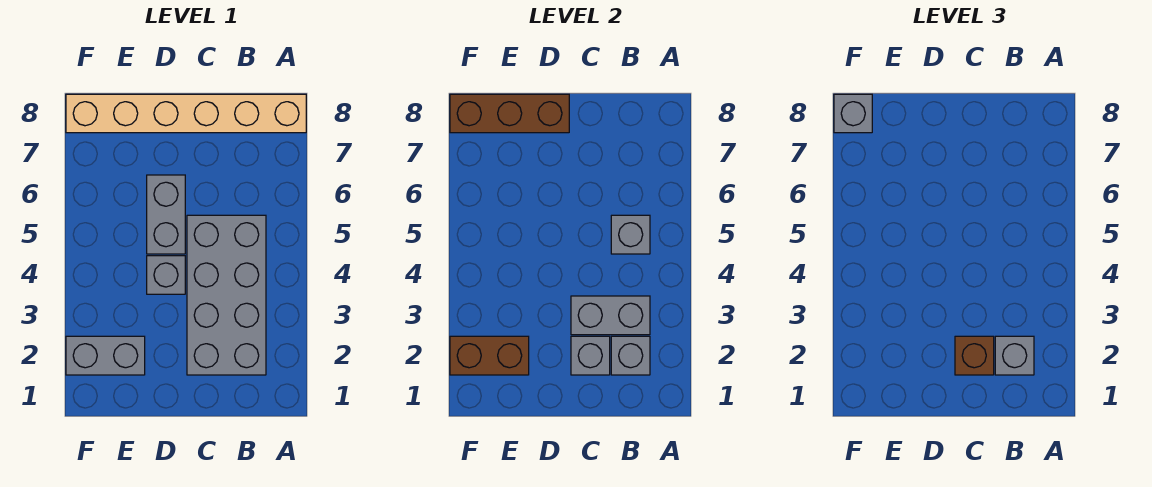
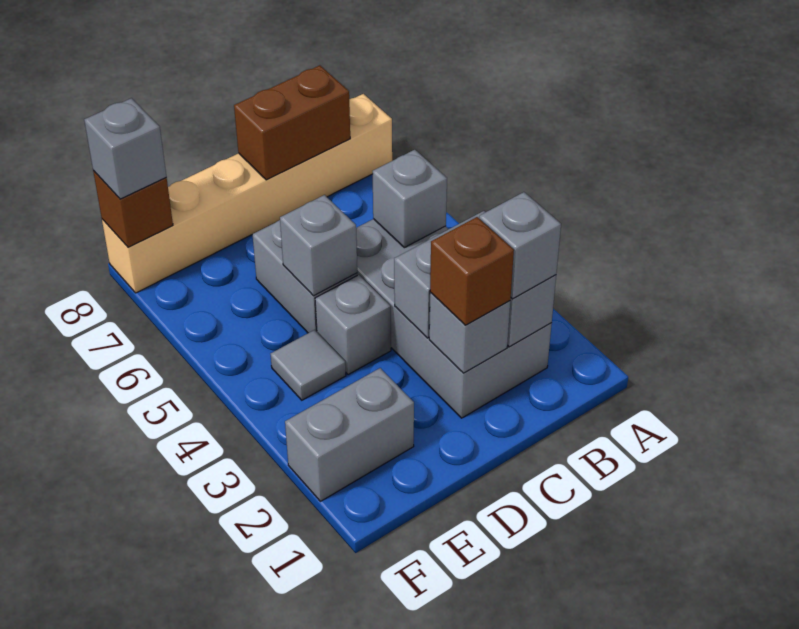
none -> grey brick D5 level 2
brown brick D8:F8 level 2 -> brown brick F8 level 2
brown brick E2:F2 level 2 -> brown brick B8:C8 level 2
none -> grey tile E4 level 1

